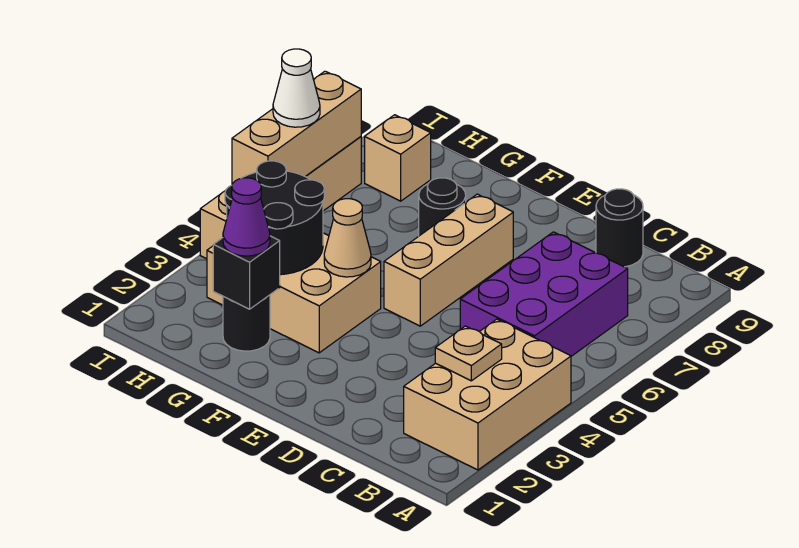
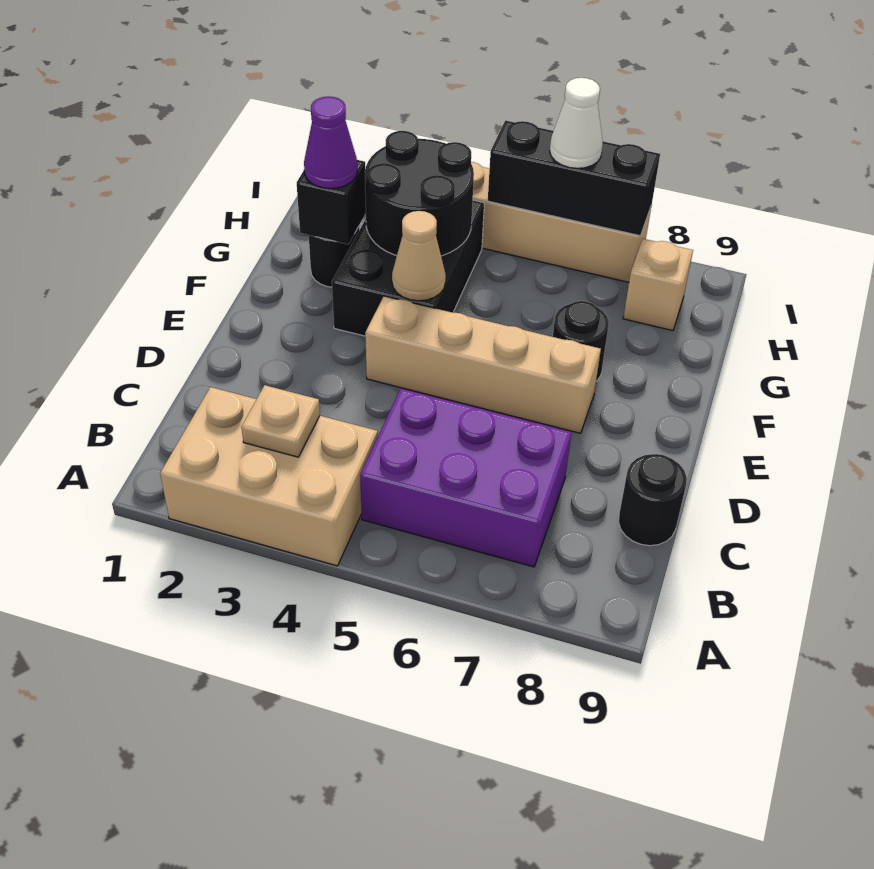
tan brick E5:E7 level 1 -> tan brick E4:E7 level 1
tan brick F3:H4 level 1 -> black brick F3:H4 level 1
tan brick I5:I7 level 2 -> black brick I5:I7 level 2

